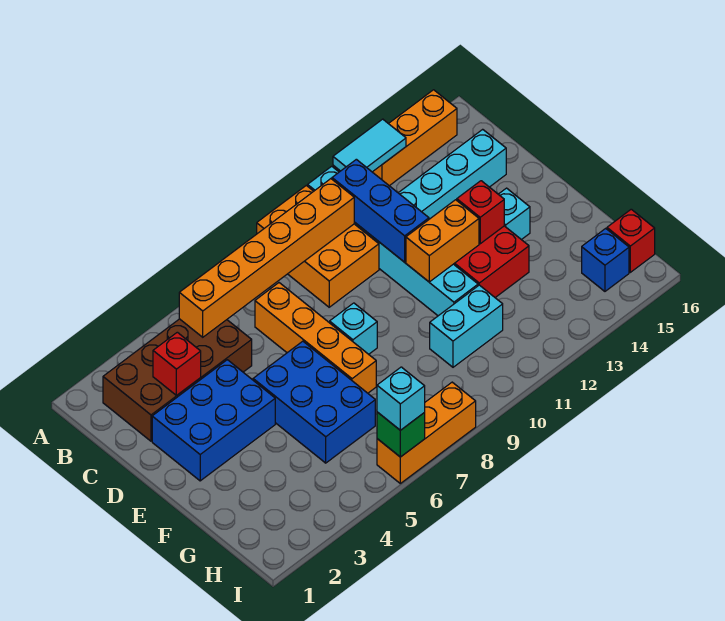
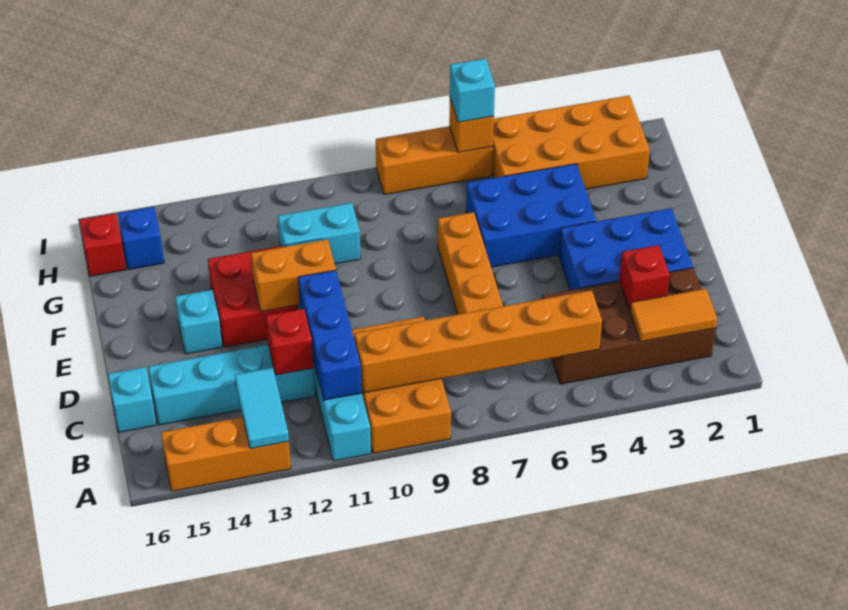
cyan tile A12:A13 level 2 -> cyan tile A13:B13 level 2
none -> orange tile B2:B3 level 2
blue brick E5:G6 level 1 -> blue brick F4:G6 level 1
cyan brick E8 level 1 -> cyan brick C16 level 1
red brick E13 level 2 -> red brick C12 level 2
none -> orange brick H2:I5 level 1
green brick I6 level 2 -> orange brick I6 level 2

